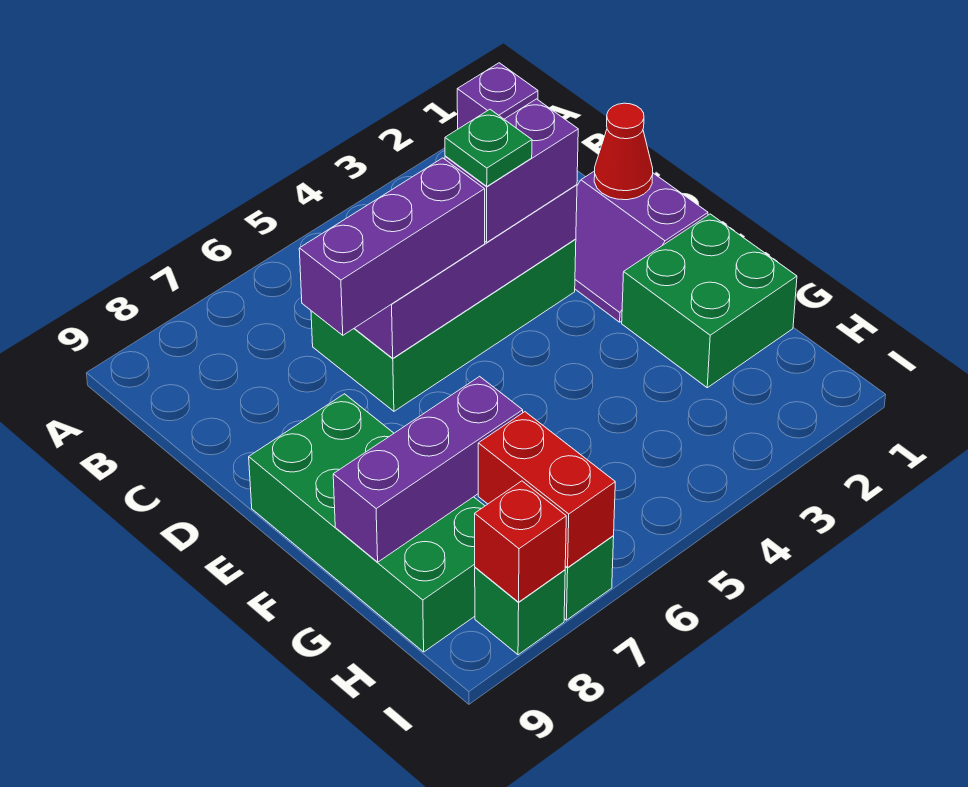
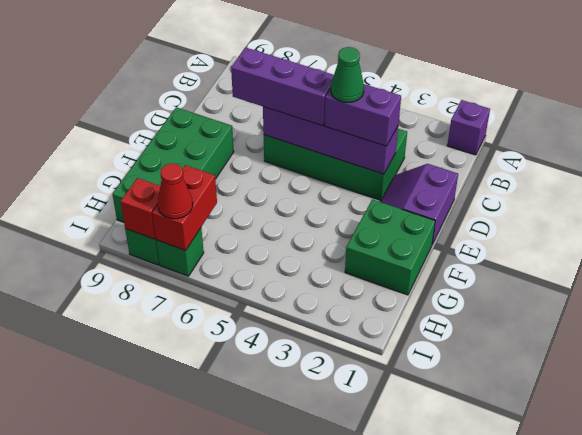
red cone D1 level 2 -> red cone I7 level 3
green plate D4 level 4 -> green cone D4 level 4
purple brick G7:G9 level 2 -> none

